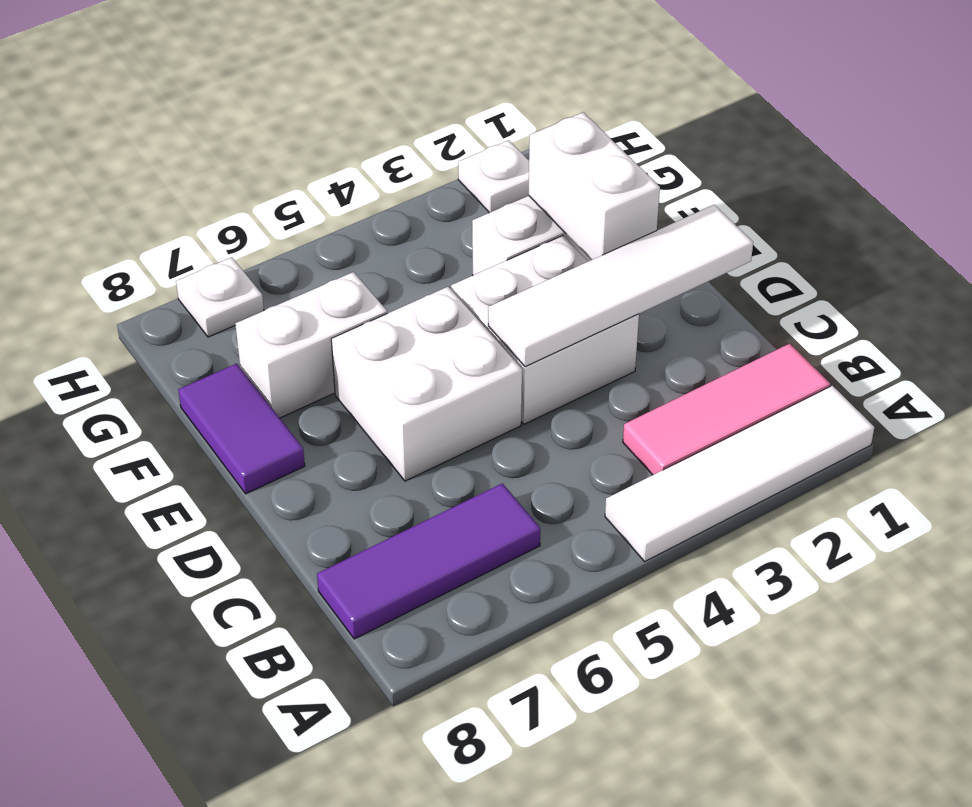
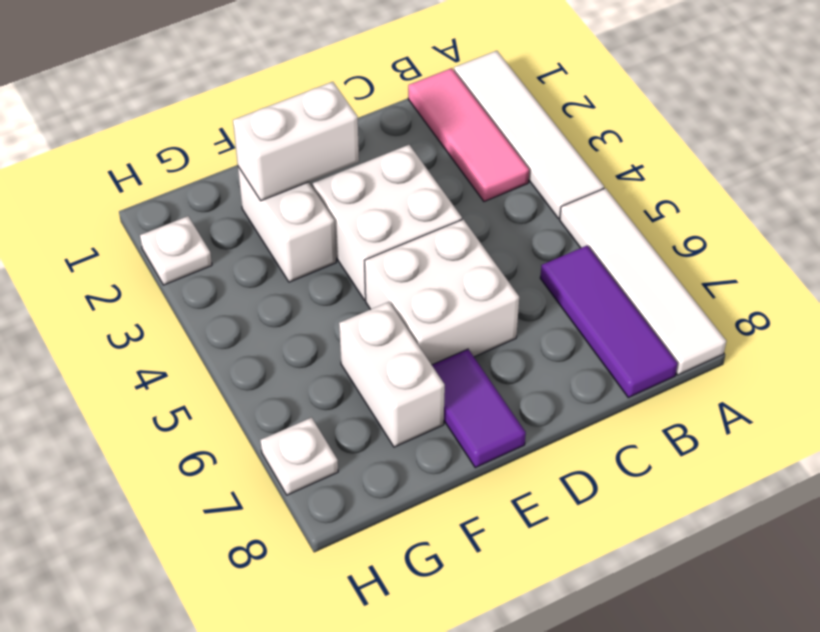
white tile D1:D4 level 2 -> white tile A5:A8 level 1
purple tile E8:F8 level 1 -> purple tile E7:E8 level 1

